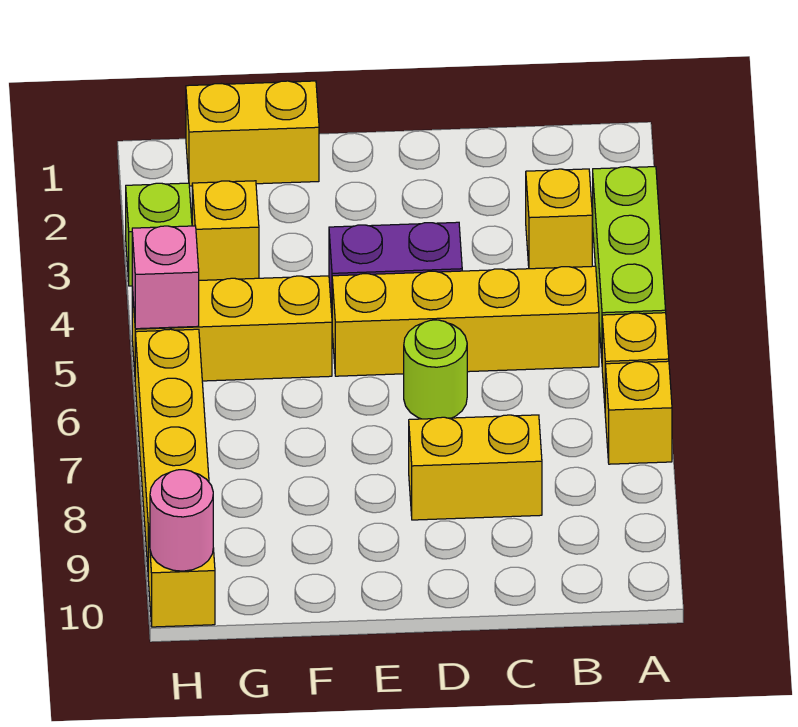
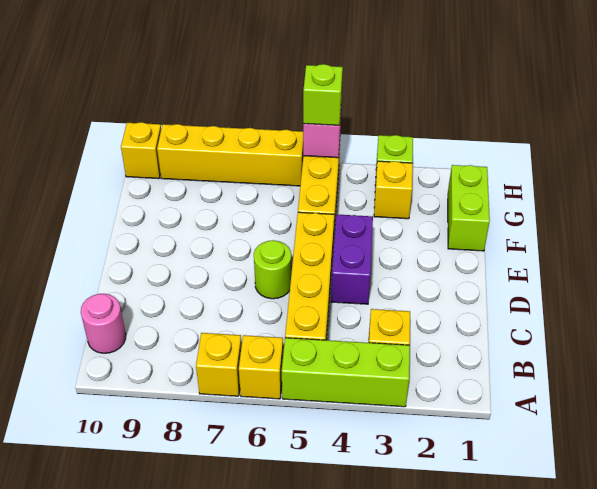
yellow brick C8:D8 level 1 -> none
yellow brick F1:G1 level 1 -> lime brick F1:G1 level 1
none -> lime brick H5 level 3
pink round brick H10 level 2 -> pink round brick B10 level 1

